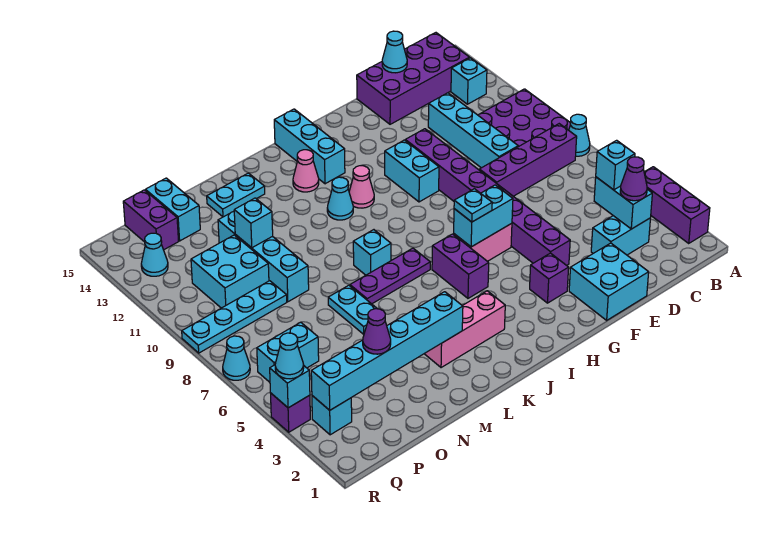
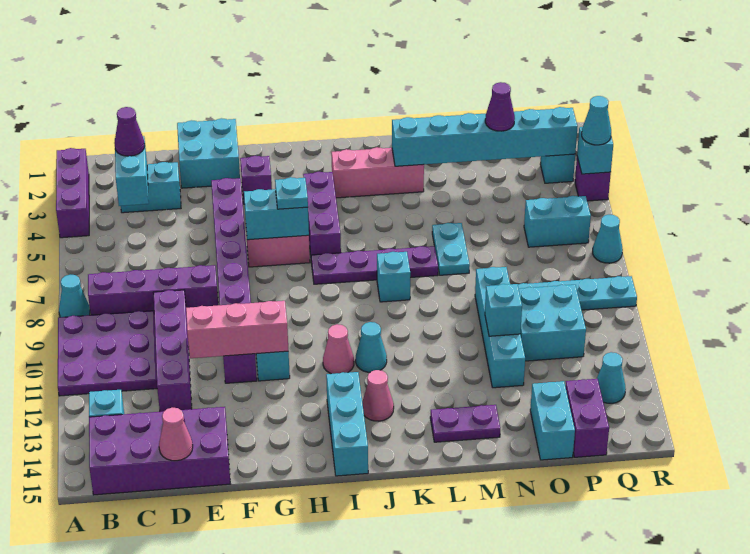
cyan brick C4 level 3 -> none
cyan brick D9:D12 level 1 -> purple brick D9:D12 level 1
cyan cone D15 level 2 -> pink cone D15 level 2
none -> pink brick E11:G11 level 2
purple brick I5:I6 level 1 -> purple brick I4:I6 level 1
purple plate J7:L7 level 1 -> purple plate I7:L7 level 1
cyan plate L14:M14 level 1 -> purple plate L14:M14 level 1

